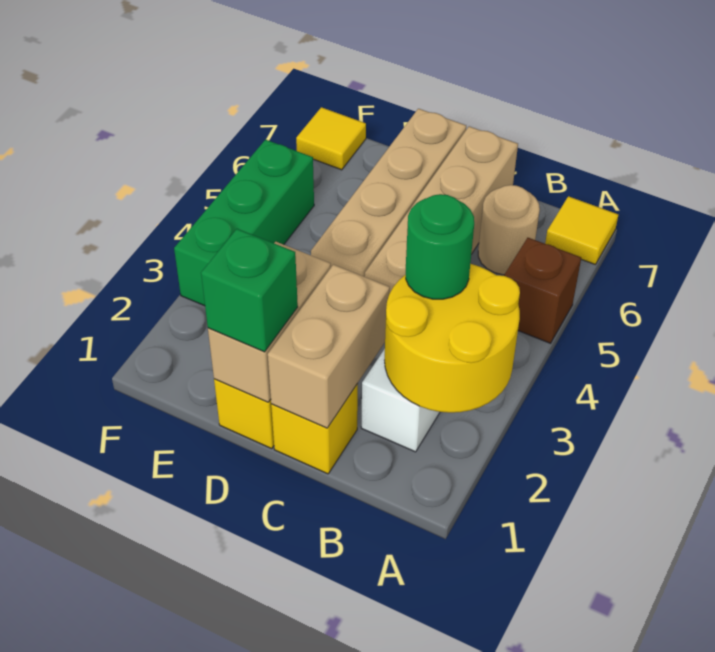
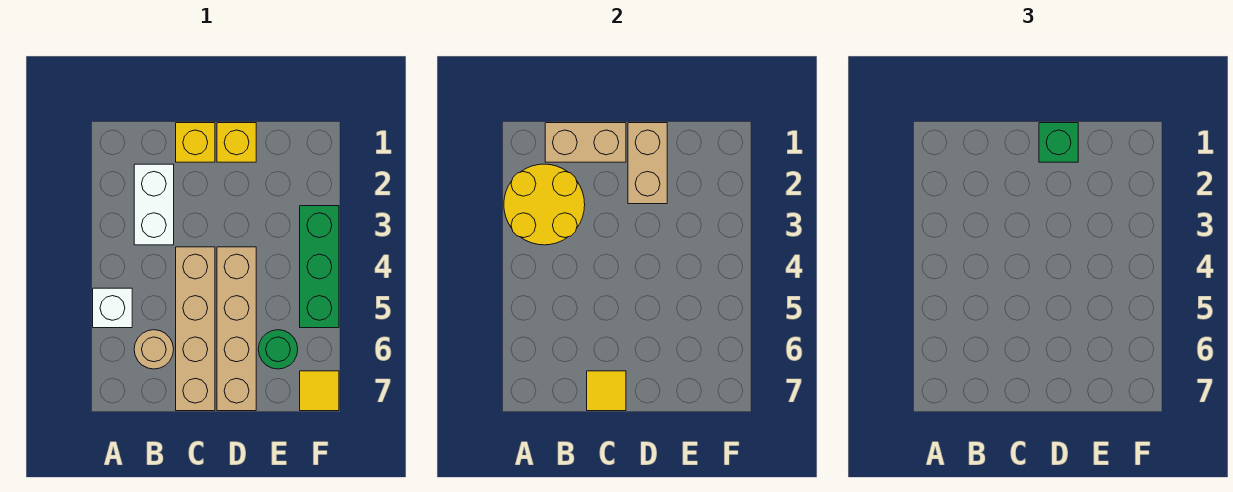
brown brick A5 level 1 -> white brick A5 level 1
yellow tile A7 level 1 -> yellow tile C7 level 2
green round brick B3 level 3 -> green round brick E6 level 1
tan brick C1:C2 level 2 -> tan brick B1:C1 level 2

